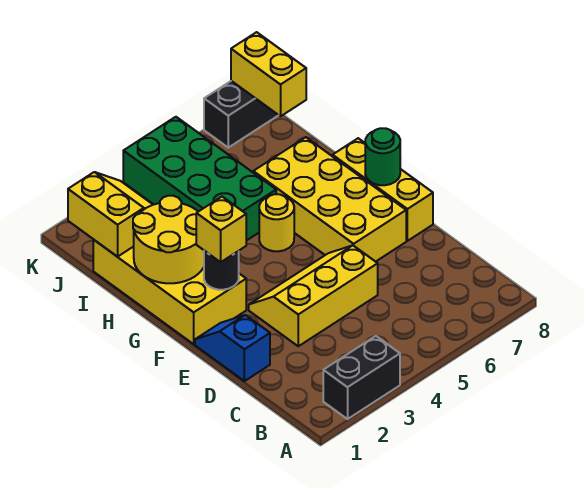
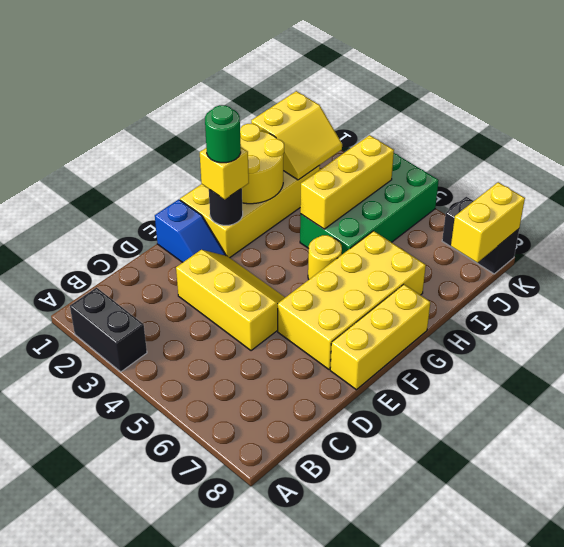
blue slope D1:E1 level 1 top D -> blue slope E1:E2 level 1 top 1
green round brick F8 level 2 -> green round brick F2 level 4
none -> yellow brick H4:J4 level 2

